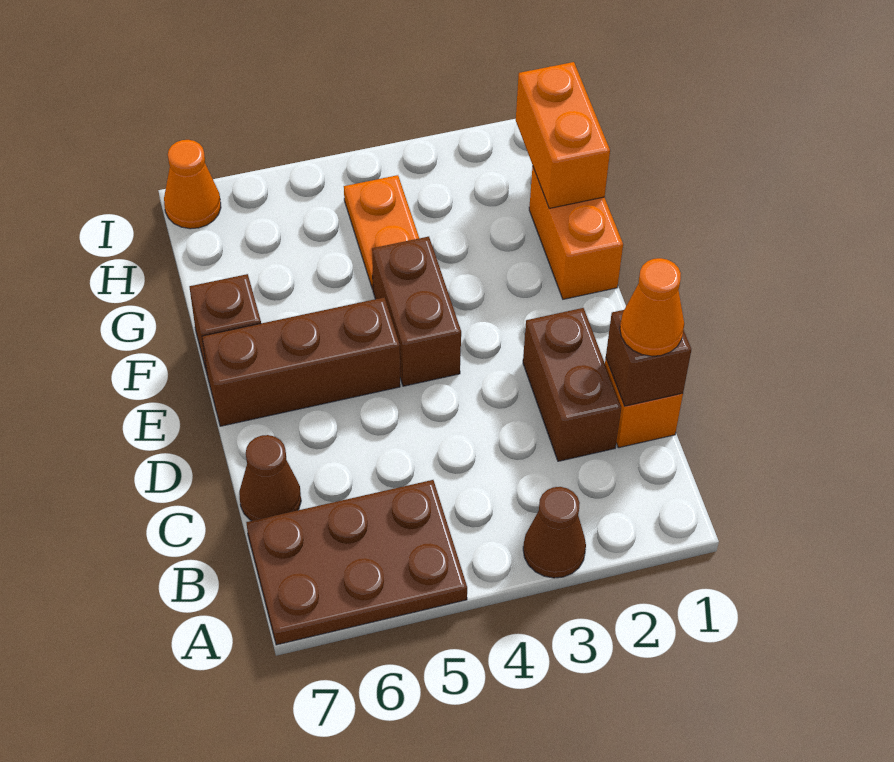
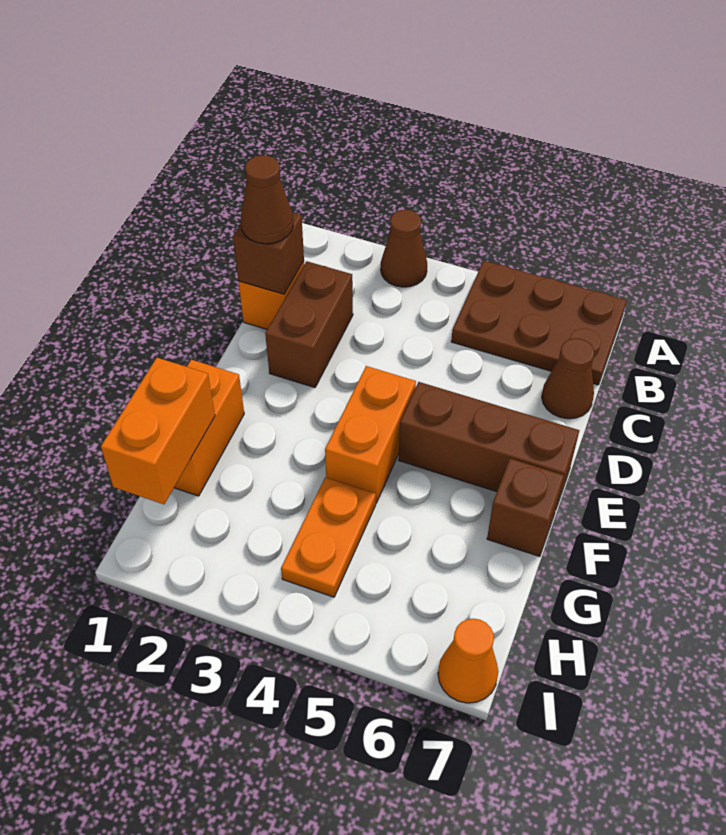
orange cone C1 level 3 -> brown cone C1 level 3
brown brick E4:F4 level 1 -> orange brick E4:F4 level 1

